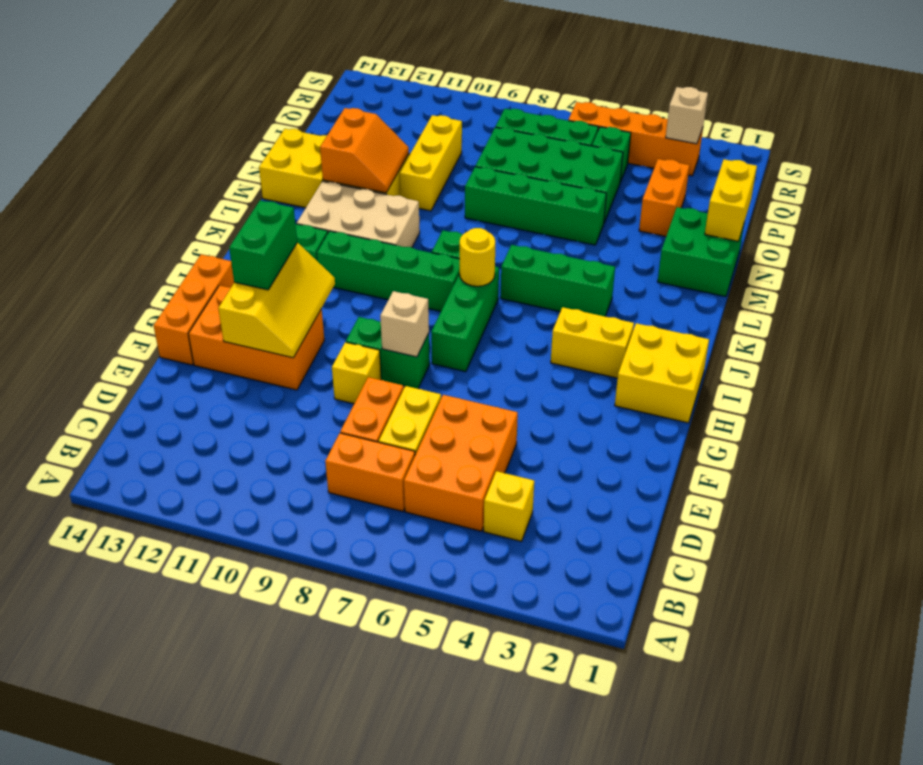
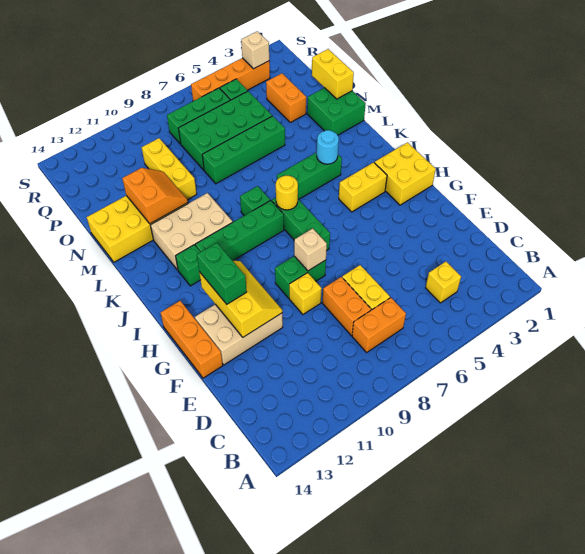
orange brick C5:E6 level 1 -> none
orange brick F11:G13 level 1 -> tan brick F11:G13 level 1
none -> cyan round brick K4 level 2

